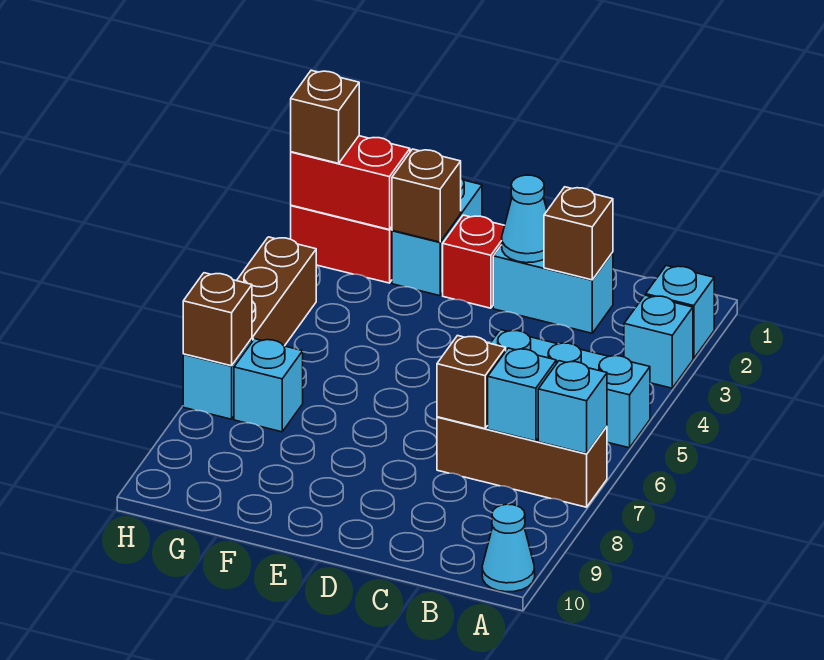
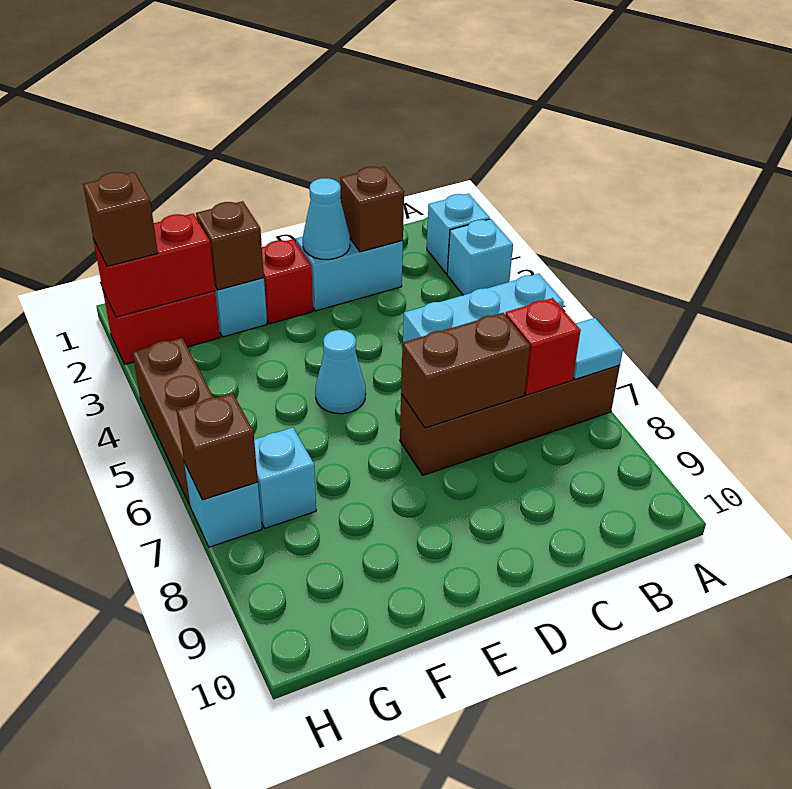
brown brick A7:C7 level 1 -> brown brick A7:D7 level 1
cyan brick A7 level 2 -> cyan tile A7 level 2
cyan cone A10 level 1 -> cyan cone E5 level 1
cyan brick B7 level 2 -> red brick B7 level 2
brown brick C7 level 2 -> brown brick C7:D7 level 2

